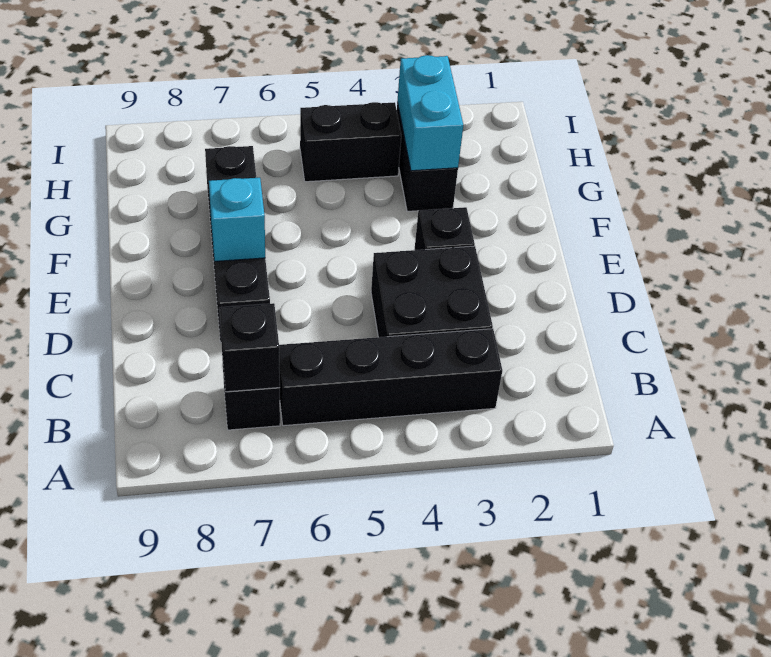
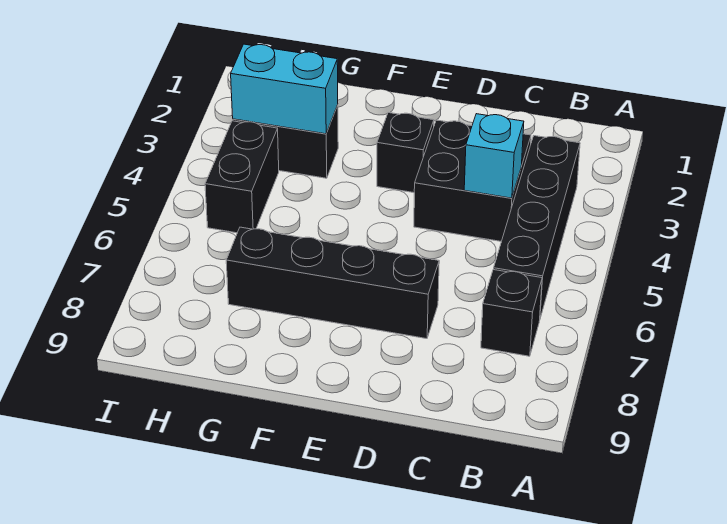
black brick B7 level 2 -> none
cyan brick E7 level 2 -> cyan brick C4 level 2

